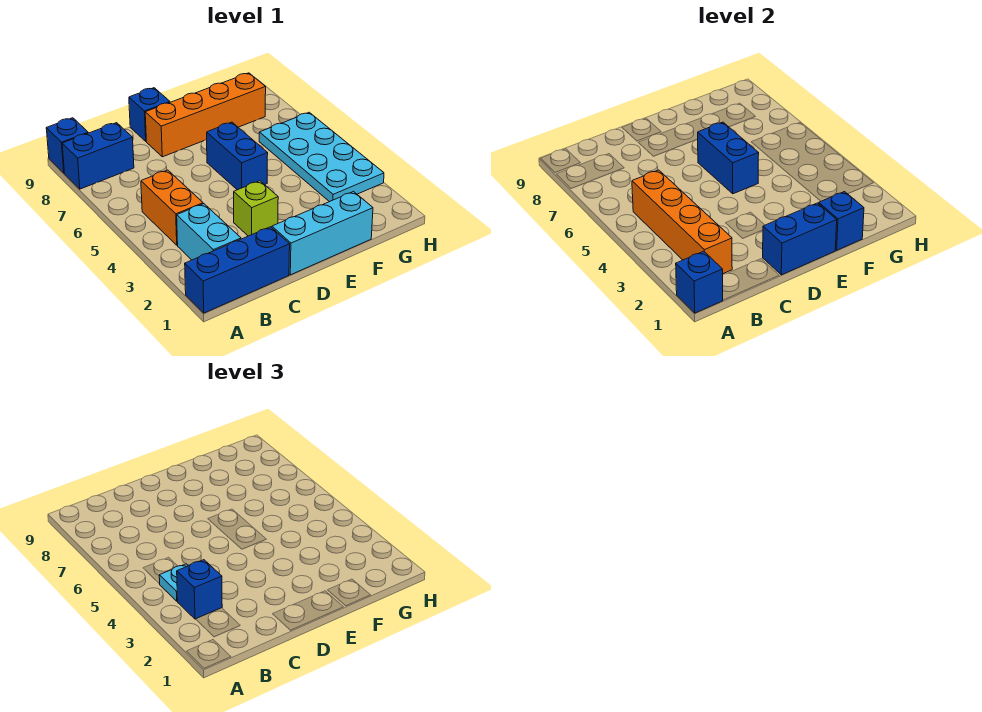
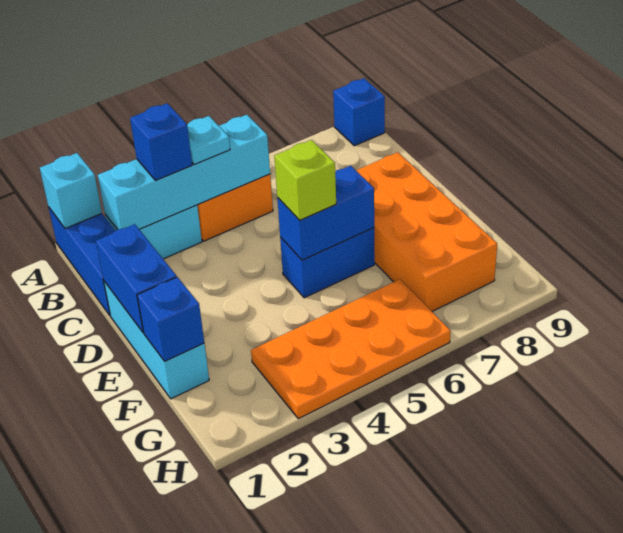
blue brick A1 level 2 -> cyan brick A1 level 2
blue brick A8:B8 level 1 -> none
orange brick B2:B5 level 2 -> cyan brick B2:B5 level 2
lime brick D3 level 1 -> lime brick E5 level 3
orange brick D8:G8 level 1 -> orange brick D7:G8 level 1
blue brick D9 level 1 -> none
cyan plate G3:H6 level 1 -> orange plate G3:H6 level 1

